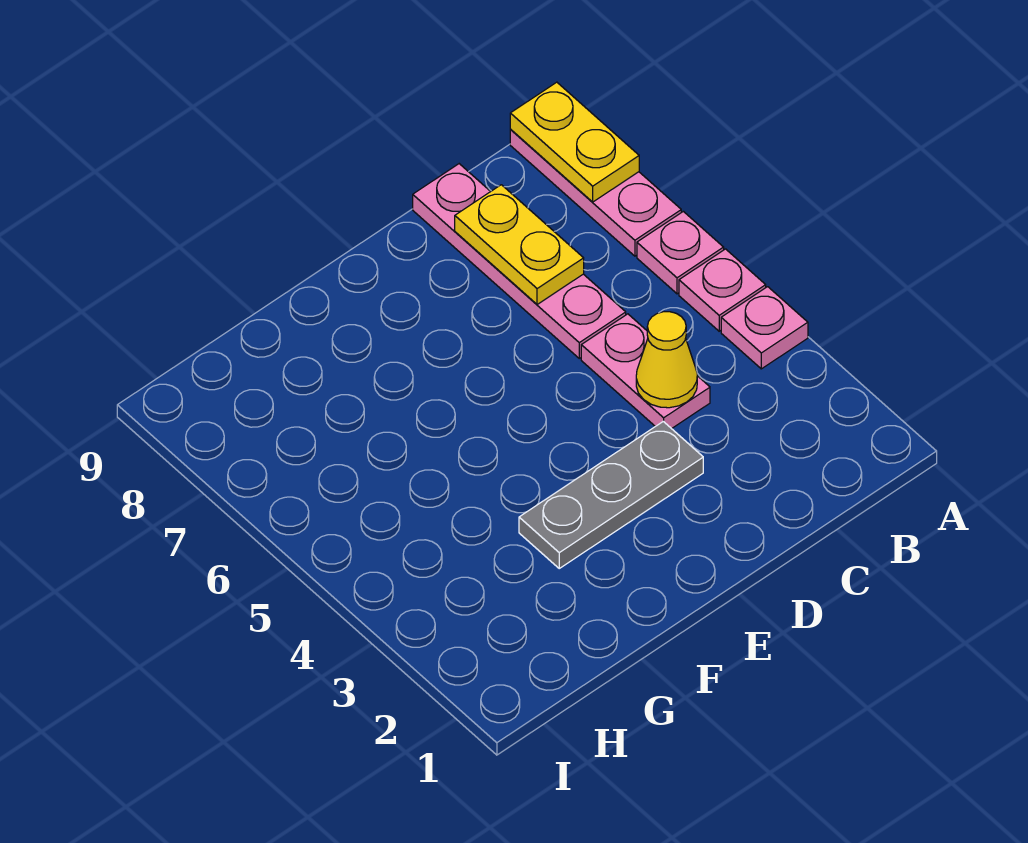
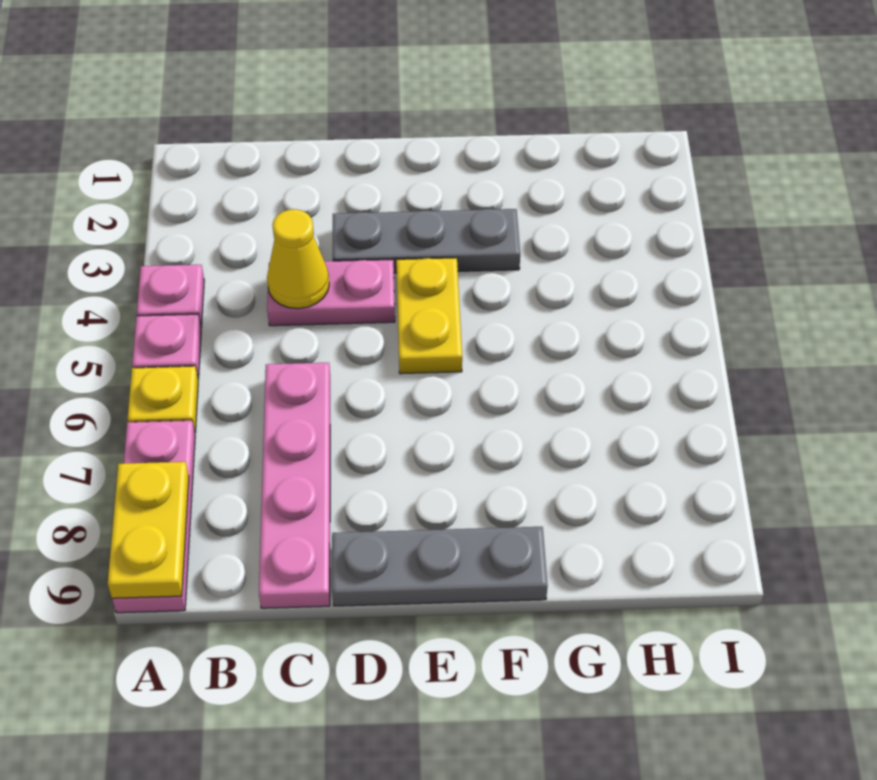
pink plate A6 level 1 -> yellow plate A6 level 1
pink plate C4:C5 level 1 -> pink plate C4:D4 level 1
yellow plate C7:C8 level 2 -> yellow plate E4:E5 level 1
none -> grey plate D9:F9 level 1

